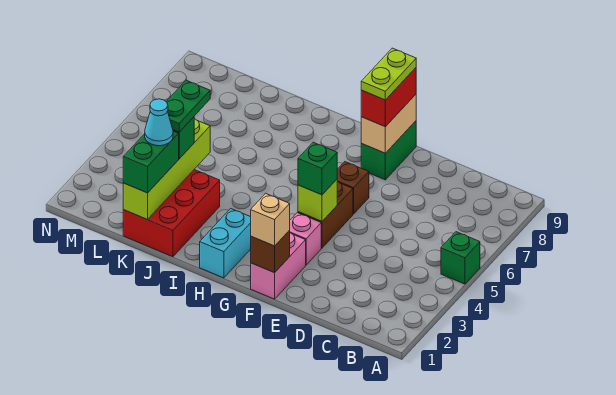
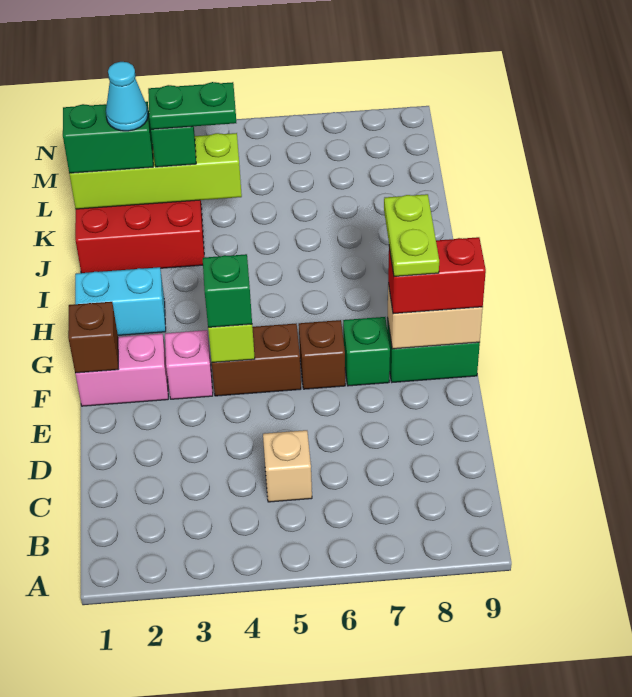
green brick A5 level 1 -> green brick F7 level 1
tan brick F1 level 3 -> tan brick C5 level 1
lime plate F8:F9 level 4 -> lime plate F8:G8 level 4

